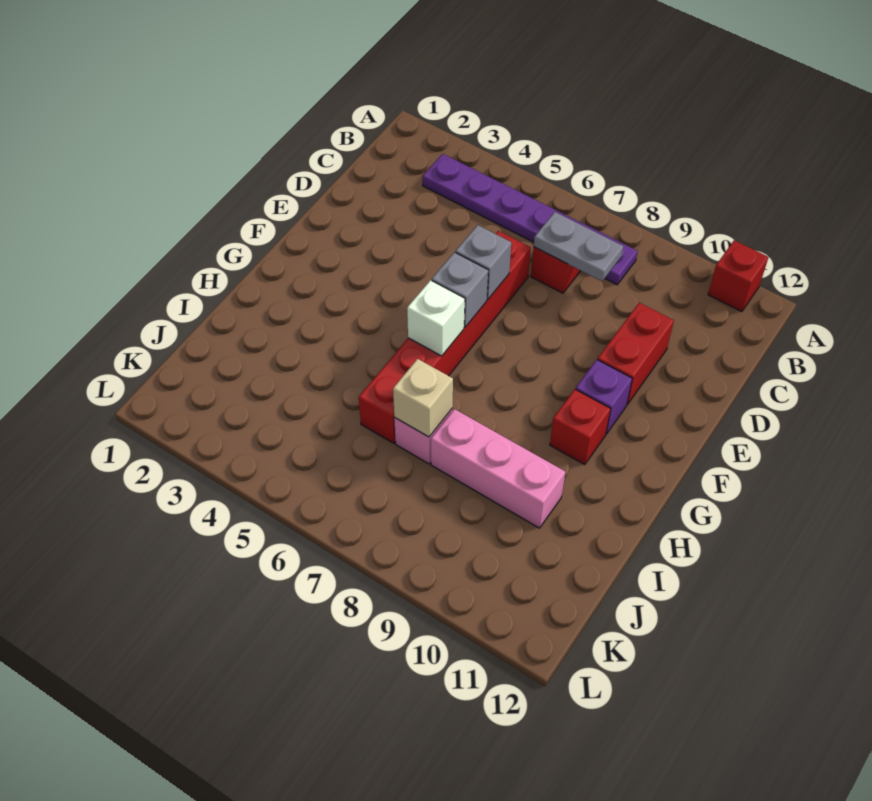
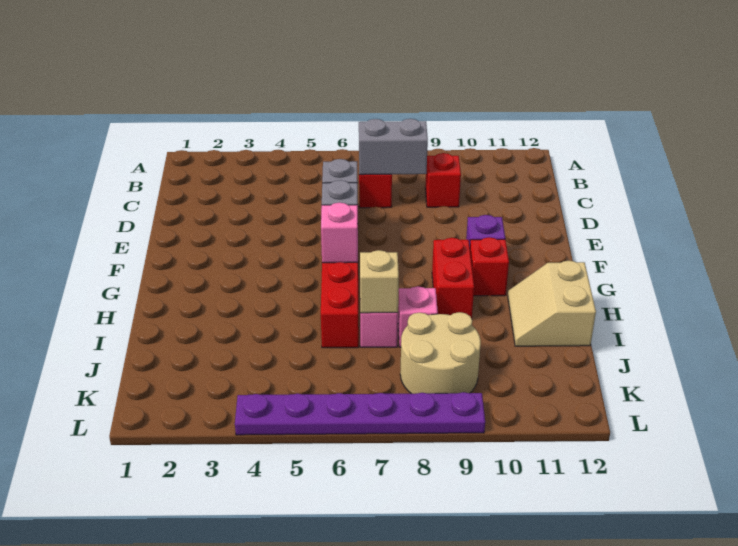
red brick A11 level 1 -> red brick C9 level 1
purple plate B3:B8 level 1 -> purple plate L4:L9 level 1
grey plate C7:C8 level 2 -> grey brick C7:C8 level 2
red brick D10:E10 level 1 -> red brick G9:H9 level 1
white brick G6 level 2 -> pink brick G6 level 2
none -> tan slope H11:I12 level 1 top 12
pink brick I8:I10 level 1 -> pink brick I8 level 1
none -> tan round brick J8:K9 level 1

